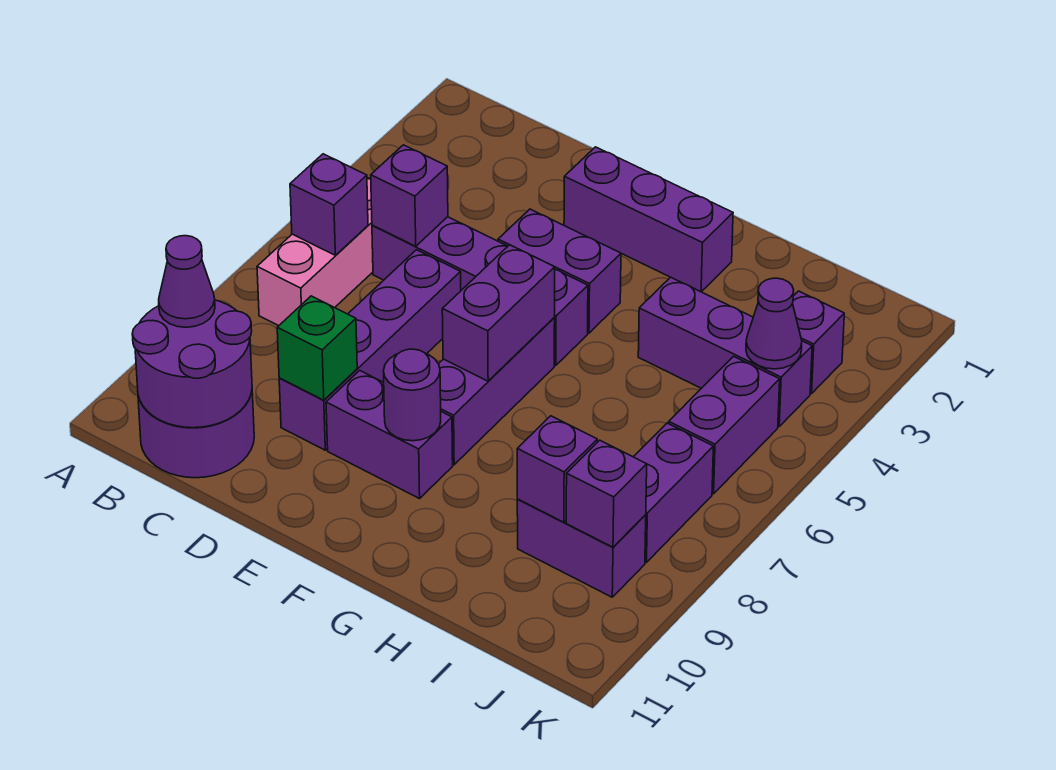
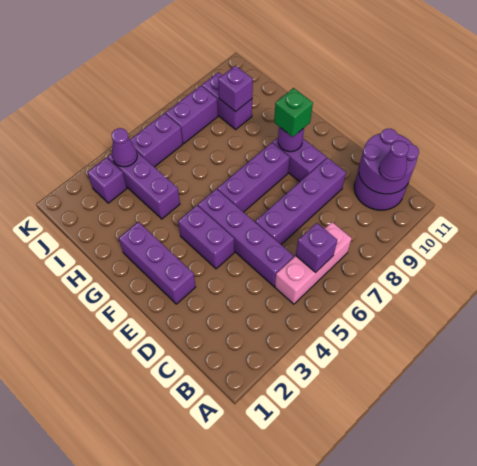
purple brick C5 level 2 -> none
green brick D9 level 2 -> green brick F9 level 3
purple brick F6:F7 level 2 -> none
purple brick J9 level 2 -> none

